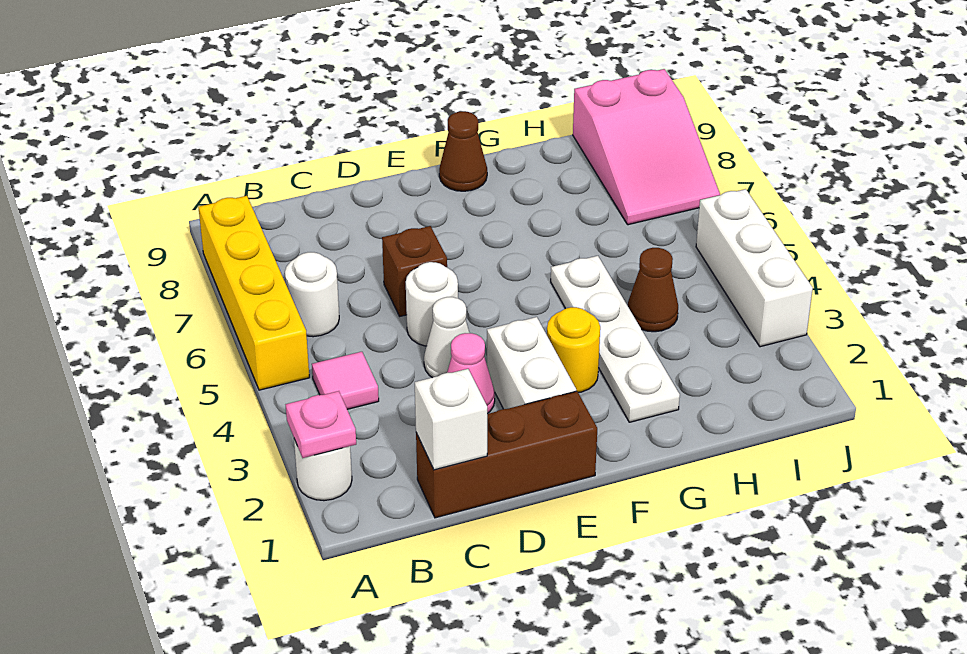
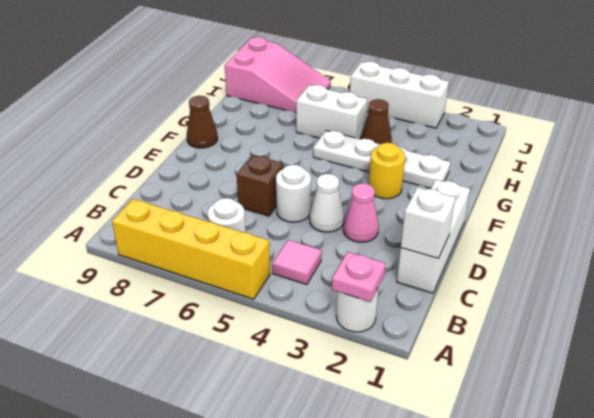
brown brick C1:E1 level 1 -> white brick C1:E1 level 1
white brick E2:E3 level 1 -> white brick H5:H6 level 1

